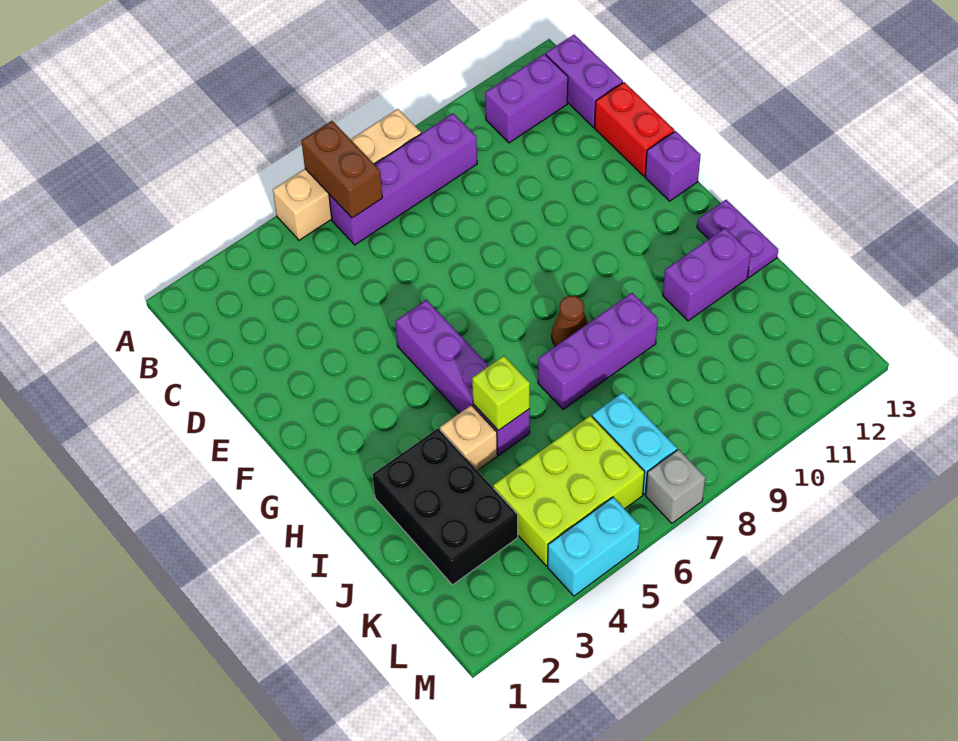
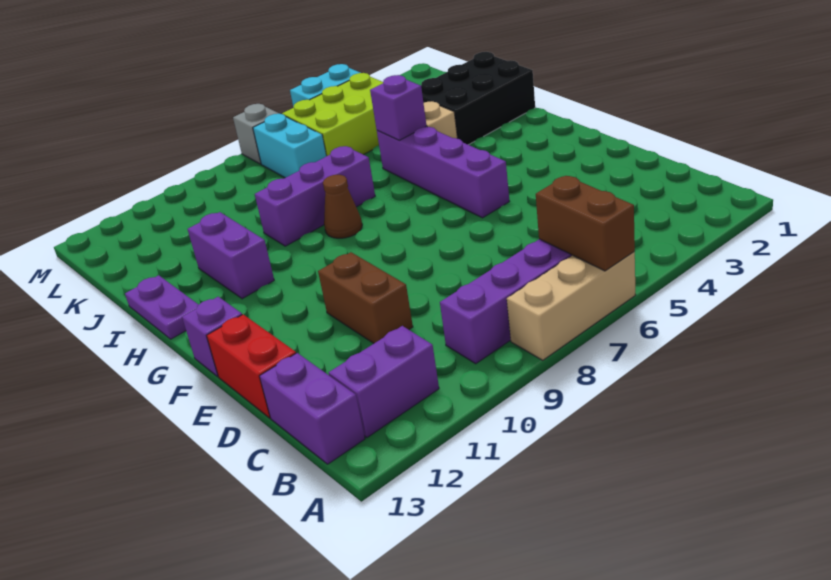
tan brick A5:A8 level 1 -> tan brick A6:A8 level 1
none -> brown brick D10:E10 level 1
black brick I2:K3 level 1 -> black brick I1:J3 level 1
lime brick I5 level 2 -> purple brick I5 level 2
purple brick I11:I12 level 1 -> purple brick H11:I11 level 1

